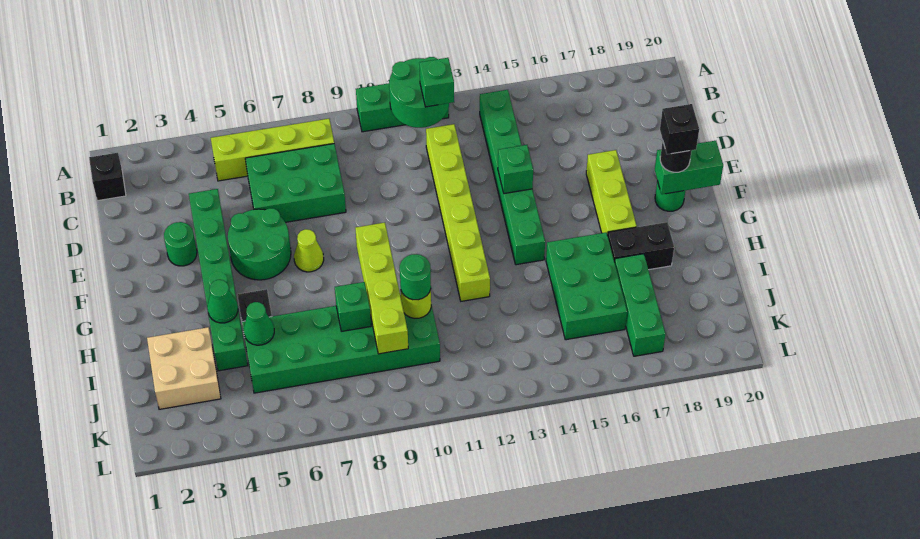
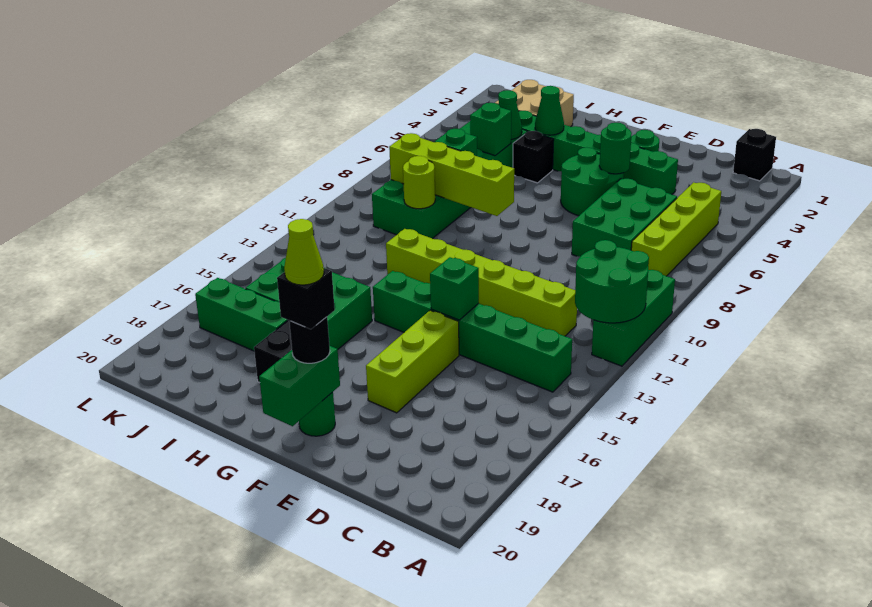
green brick B12 level 3 -> green brick I6 level 2
lime brick E17:G17 level 1 -> lime brick E15:E17 level 1
lime cone F7 level 1 -> lime cone F19 level 5
green round brick I10 level 3 -> green round brick E5 level 2

